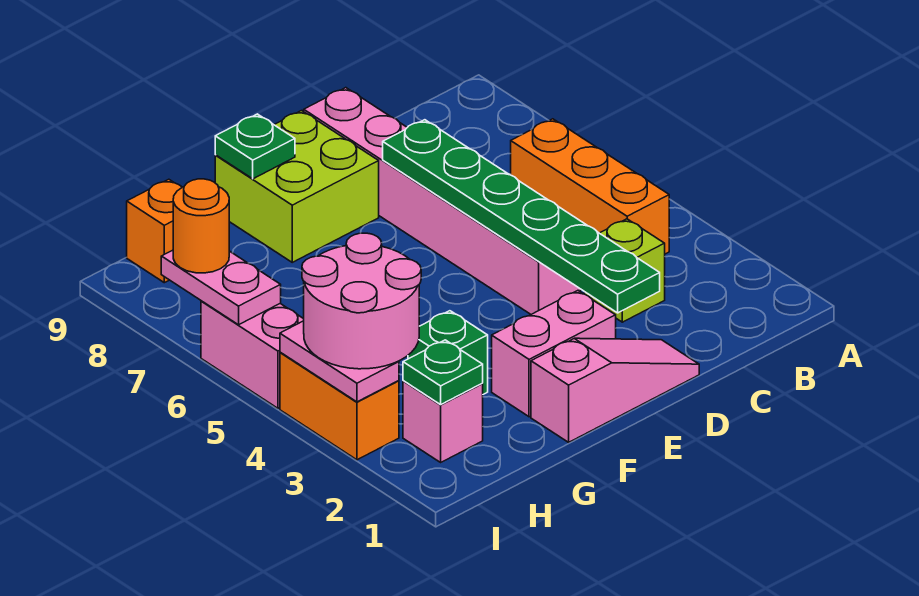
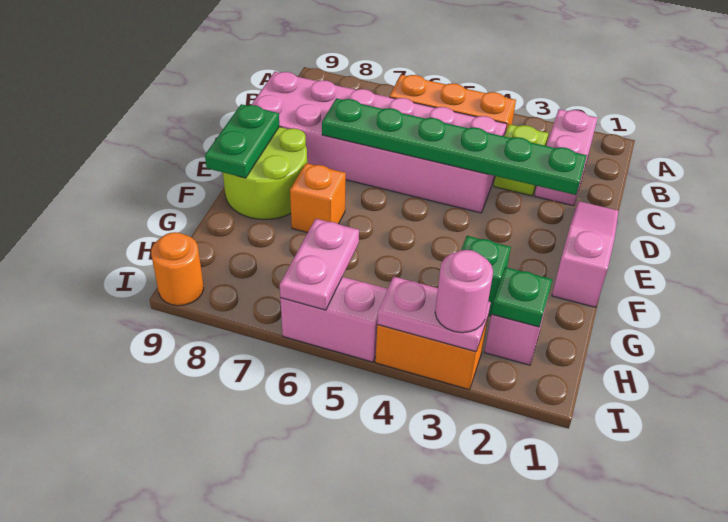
pink brick D4:D9 level 1 -> pink brick C4:D9 level 1
pink brick E2:F2 level 1 -> pink brick B2:C2 level 1
lime brick E8:F9 level 1 -> lime round brick E8:F9 level 1
green plate F9 level 2 -> green plate E9:F9 level 2
pink round brick H3:I4 level 3 -> pink round brick I3 level 3
orange brick H9 level 1 -> orange brick F7 level 1
pink plate I6:I7 level 2 -> pink plate H6:I6 level 2
orange round brick I7 level 3 -> orange round brick I9 level 1

